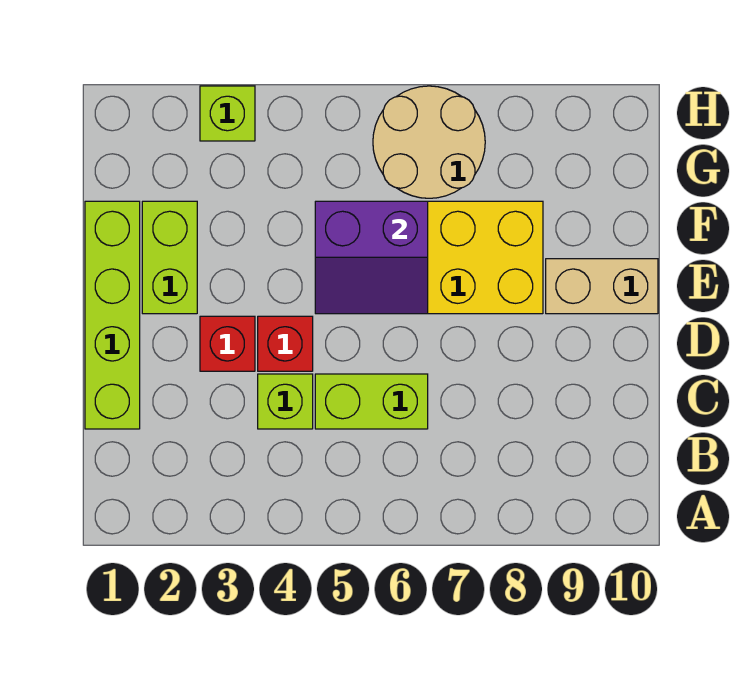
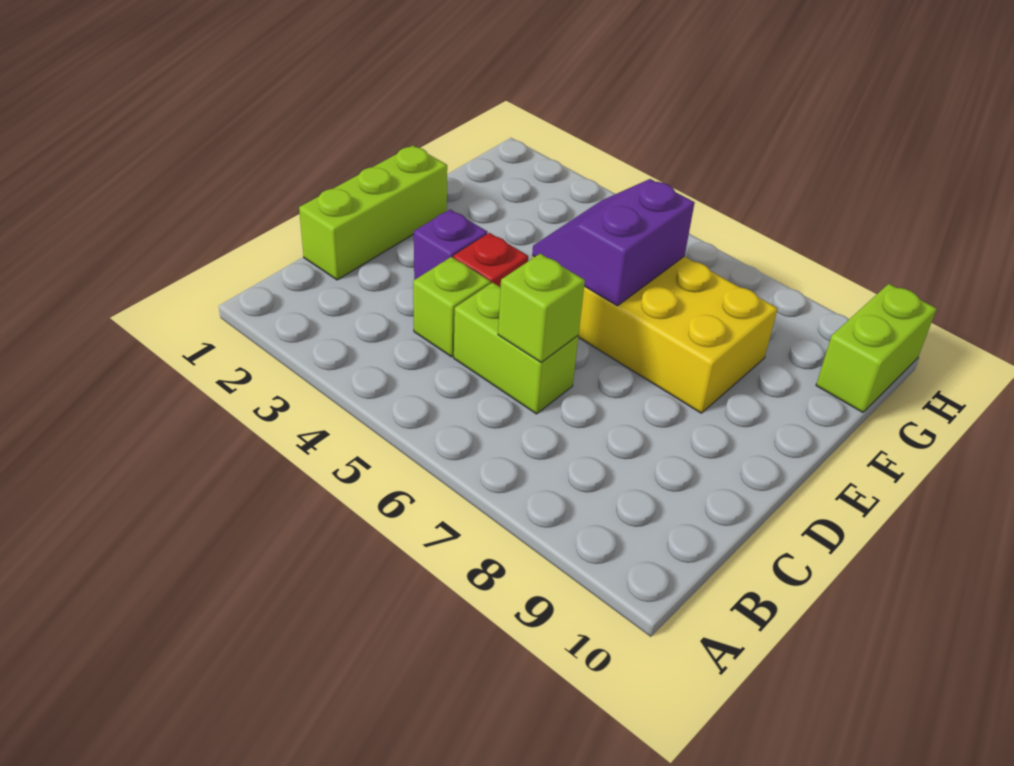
lime brick C1:F1 level 1 -> lime brick C1:E1 level 1
red brick D3 level 1 -> purple brick D3 level 1
lime brick E2:F2 level 1 -> lime brick G10:H10 level 1
purple slope E5:F6 level 2 top F -> purple slope E5:F6 level 2 top 6
tan brick E9:E10 level 1 -> none
tan round brick G6:H7 level 1 -> none
lime brick H3 level 1 -> lime brick C6 level 2

